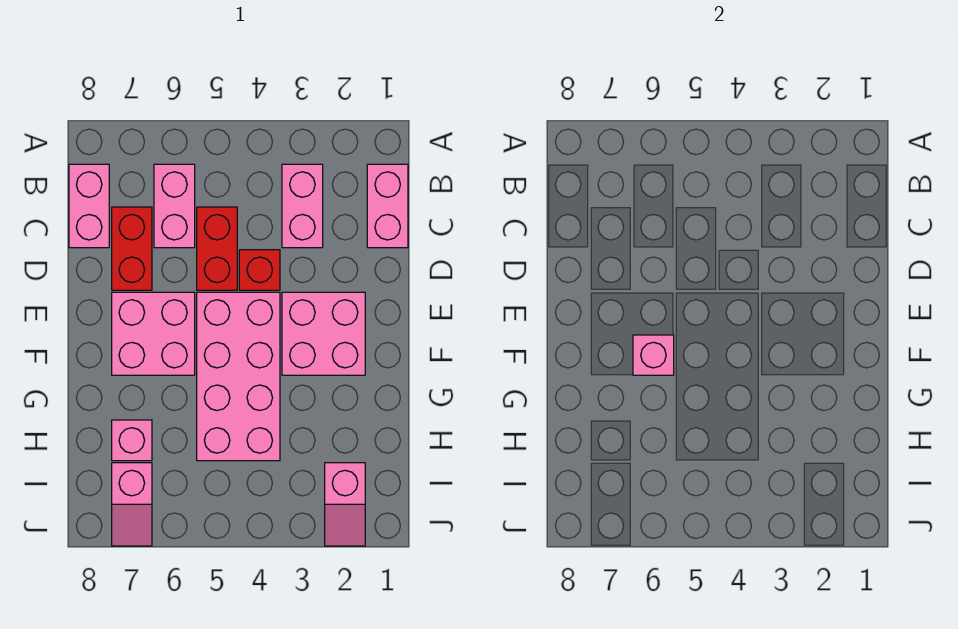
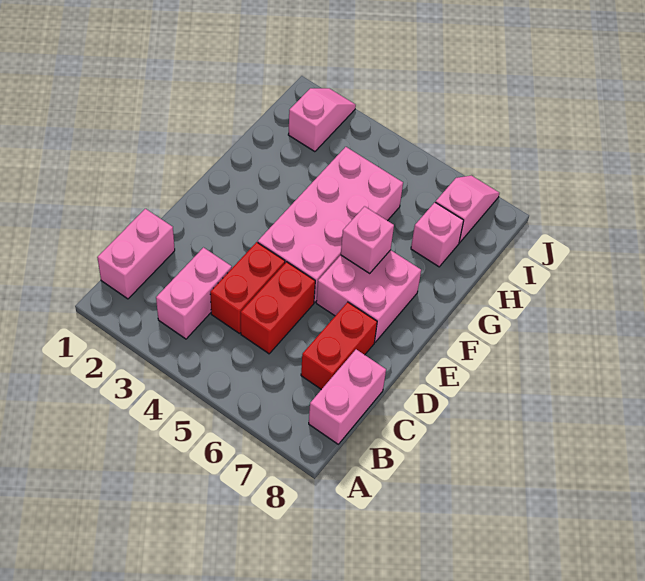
pink brick B6:C6 level 1 -> none
red brick D4 level 1 -> red brick C4:D4 level 1
pink brick E2:F3 level 1 -> none

